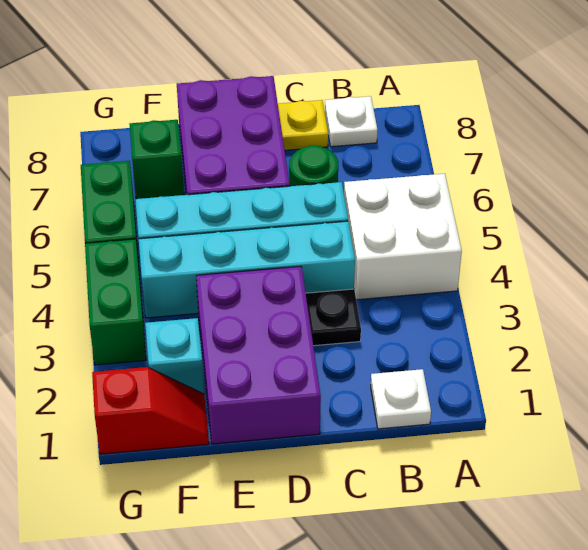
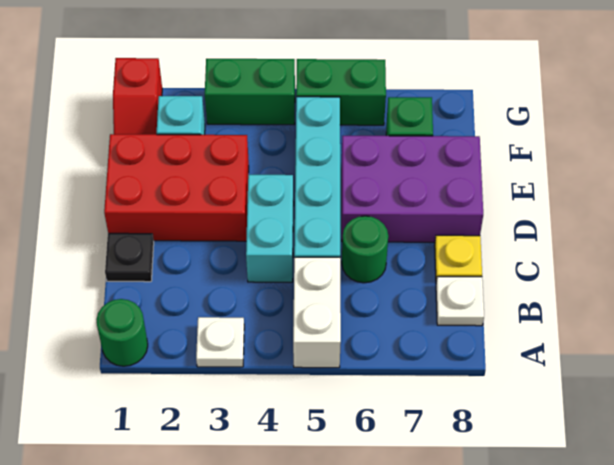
none -> green round brick A1 level 1
white brick A4:B5 level 1 -> white brick A5:B5 level 1
white plate B1 level 1 -> white plate A3 level 1
black plate C3 level 1 -> black plate C1 level 1
cyan brick C4:F4 level 1 -> cyan brick C4:D4 level 1
purple brick D1:E3 level 1 -> red brick D1:E3 level 1

